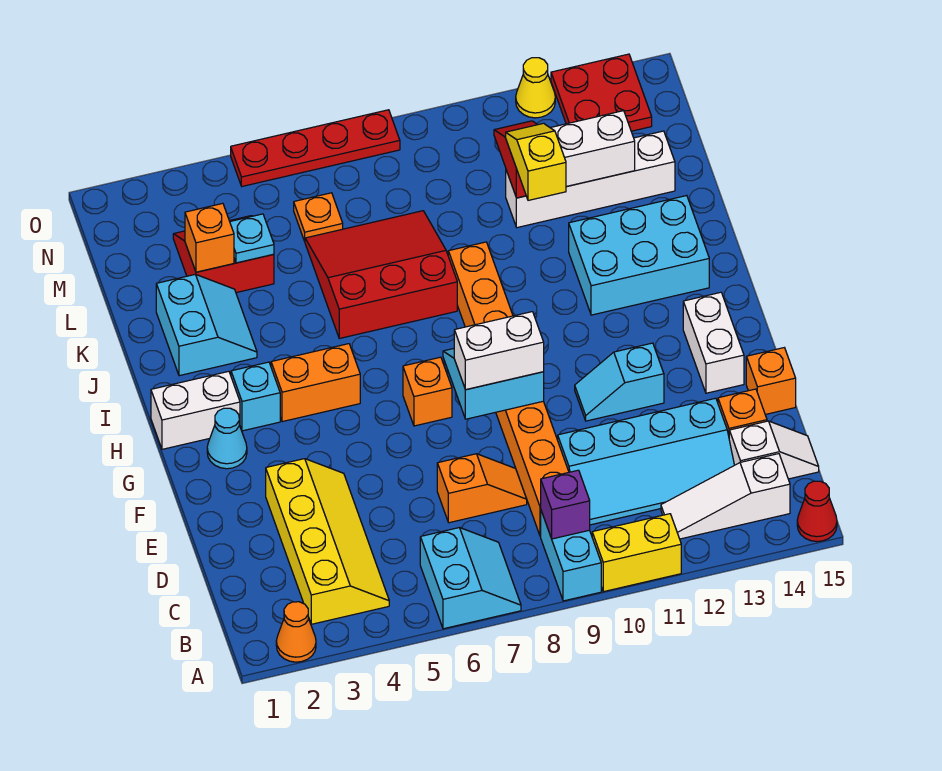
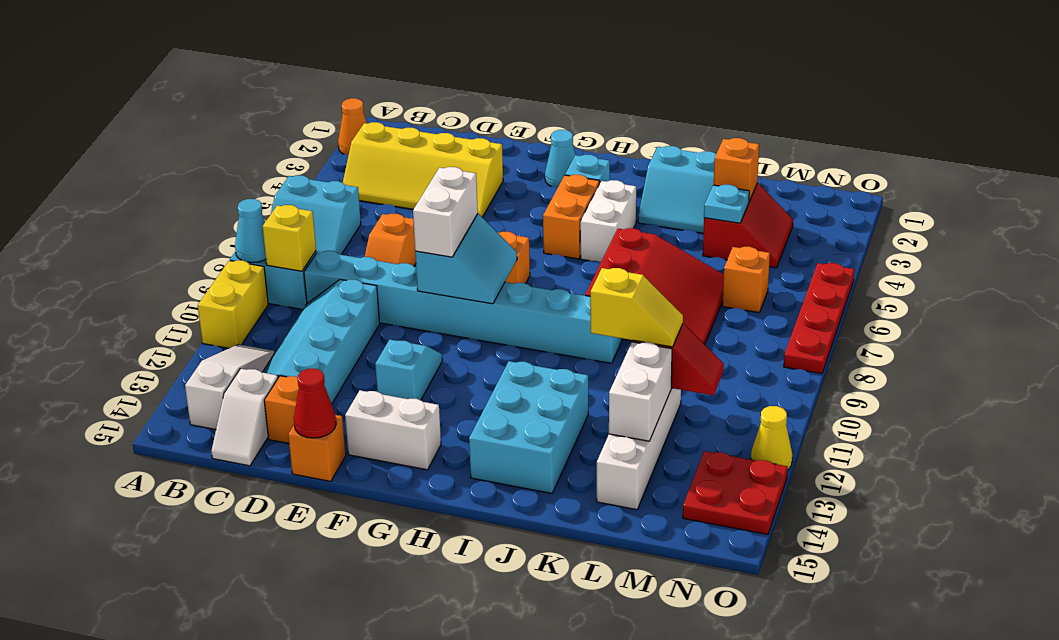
none -> cyan cone A9 level 2
red cone A15 level 1 -> red cone E15 level 2
purple brick B9 level 2 -> yellow brick B9 level 2
orange brick C9:J9 level 1 -> cyan brick C9:J9 level 1
white brick H1:H2 level 1 -> white brick I4:I5 level 1
orange plate M6 level 1 -> orange brick M6 level 1

